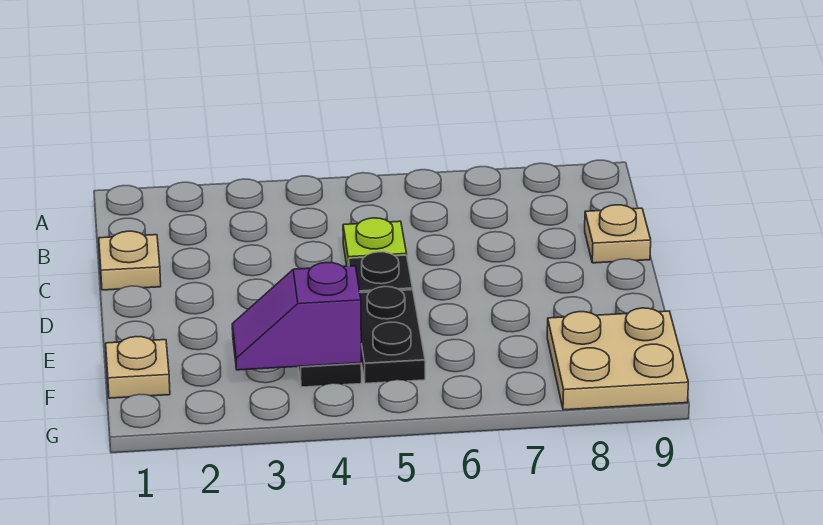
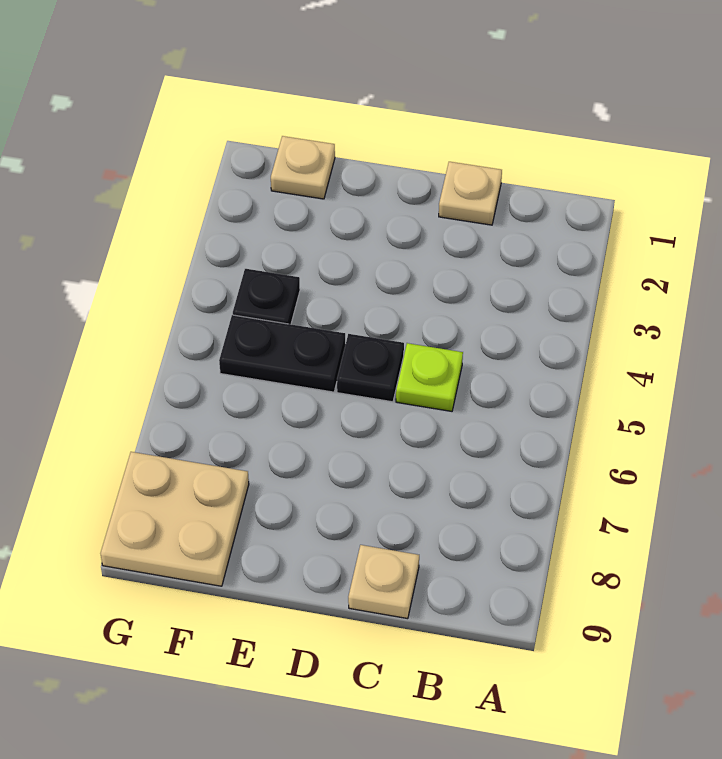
purple slope F3:F4 level 2 top 4 -> none

